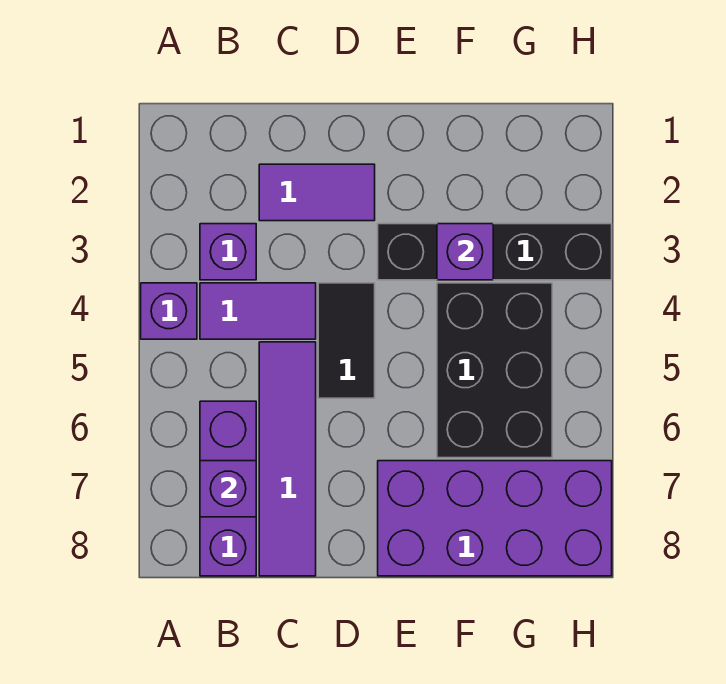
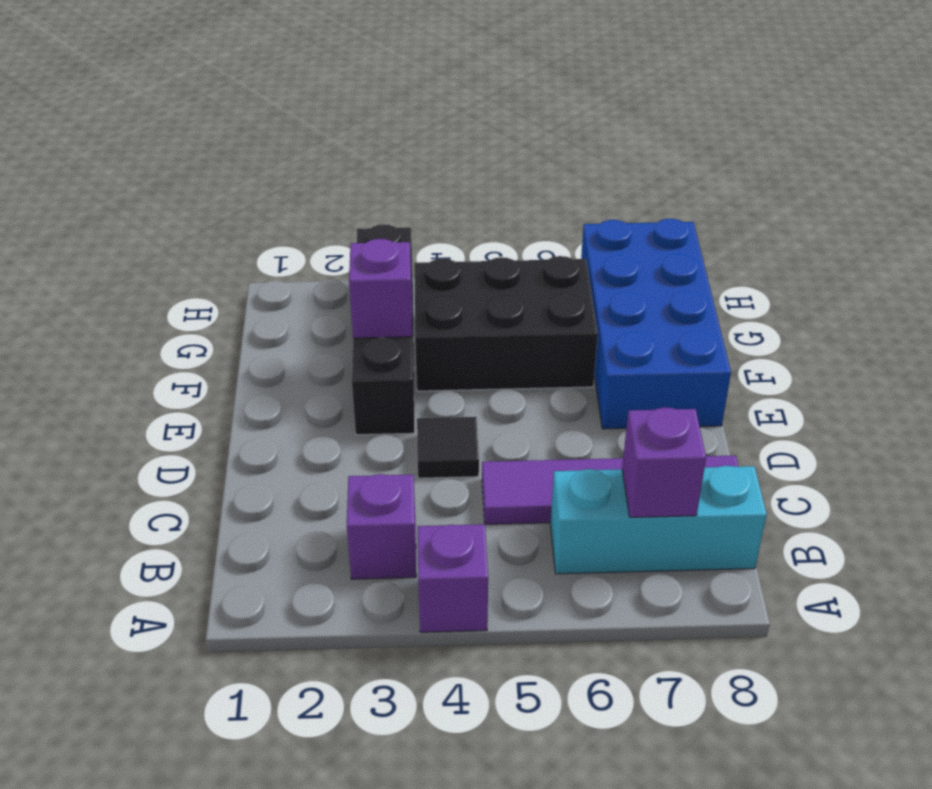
purple tile B4:C4 level 1 -> none
purple brick B6:B8 level 1 -> cyan brick B6:B8 level 1
purple tile C2:D2 level 1 -> none
black tile D4:D5 level 1 -> black tile D4 level 1
purple brick E7:H8 level 1 -> blue brick E7:H8 level 1

